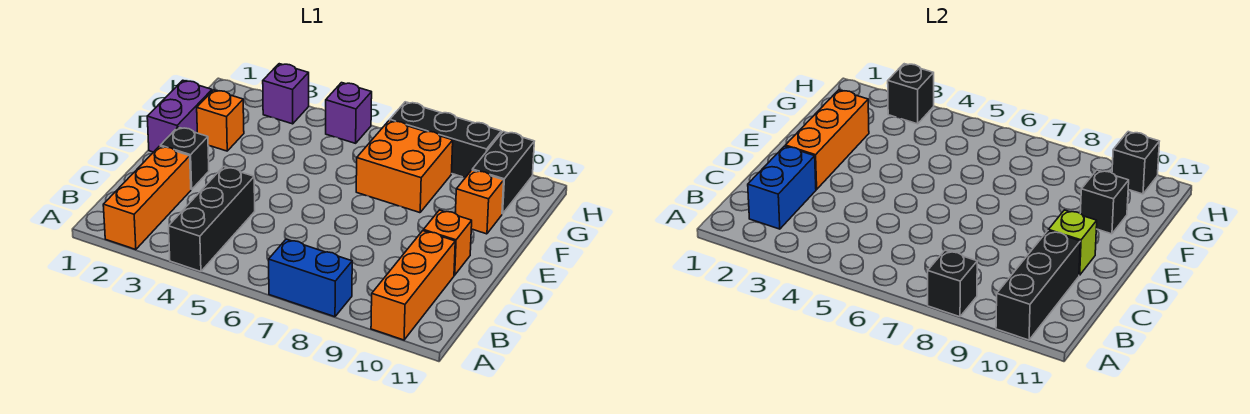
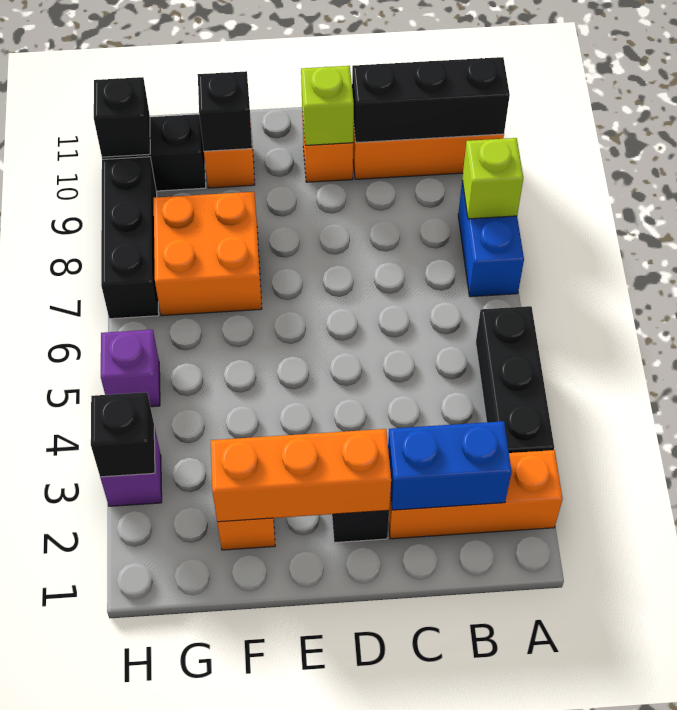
black brick A4:C4 level 1 -> black brick A3:A5 level 1
black brick A8 level 2 -> lime brick A8 level 2
purple brick E1:F1 level 1 -> none

